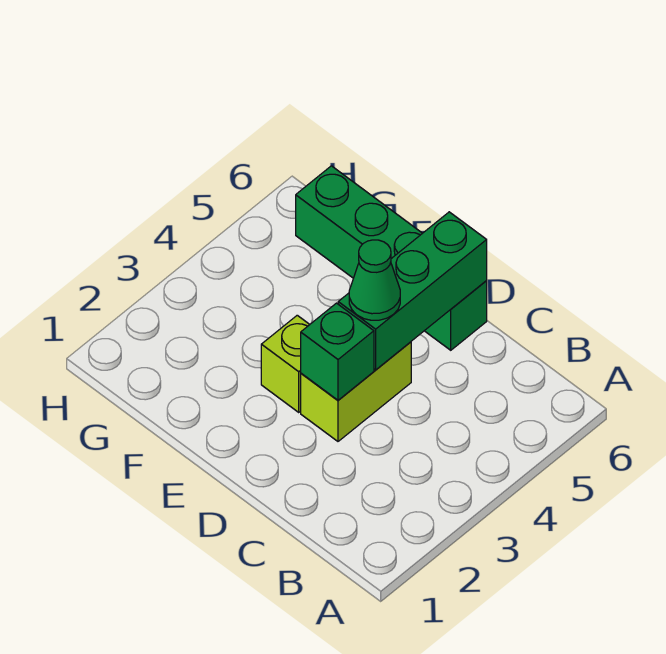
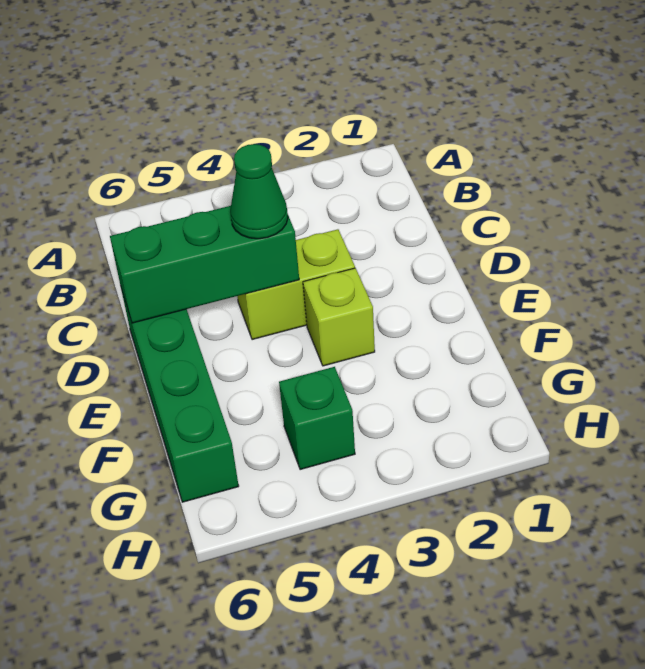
green brick D3 level 2 -> green brick G4 level 1

